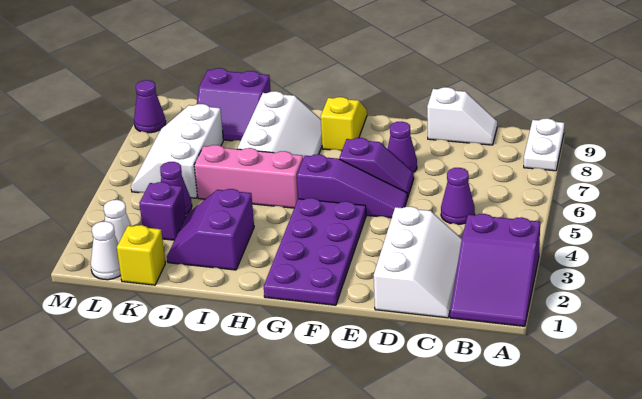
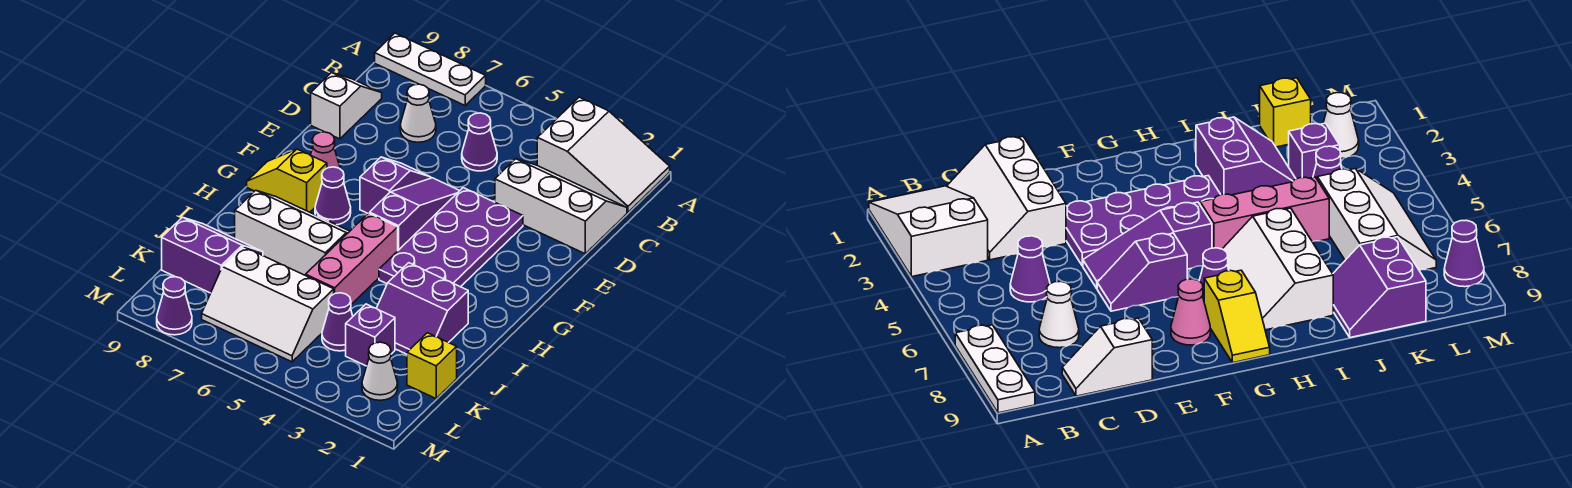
purple slope A1:B3 level 1 top 3 -> white slope A1:B3 level 1 top 3
white plate A8:A9 level 1 -> white plate A7:A9 level 1
purple cone E7 level 1 -> purple cone G7 level 1
purple plate F1:G4 level 1 -> purple plate E3:H4 level 1
none -> pink cone F8 level 1
purple slope J8:K9 level 1 top 9 -> purple slope J8:K9 level 1 top K
white cone L1 level 1 -> white cone C7 level 1

